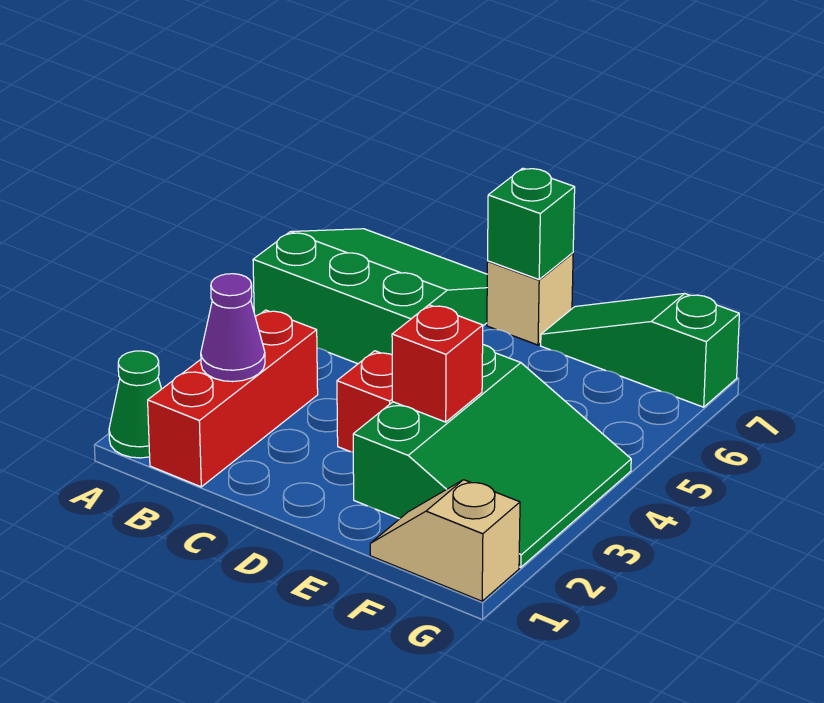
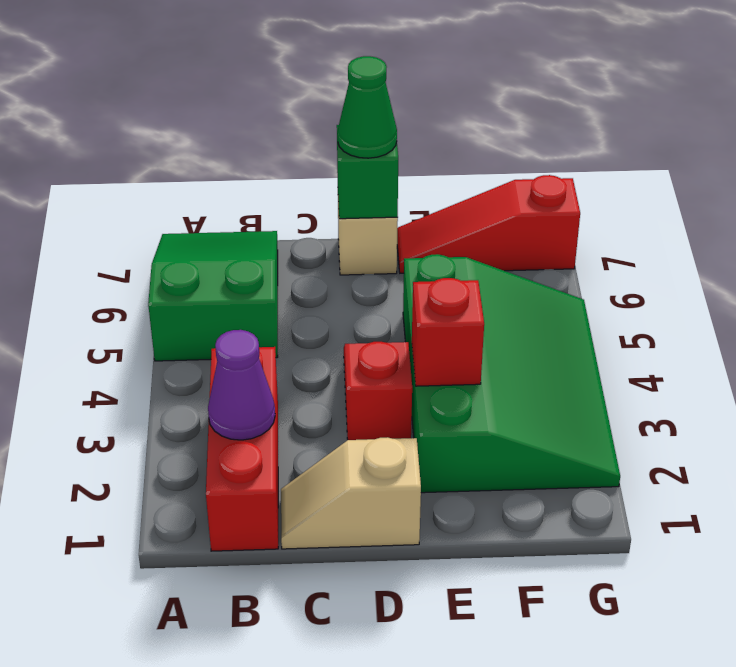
green cone A1 level 1 -> green cone D7 level 3
green slope A5:C7 level 1 top 5 -> green slope A5:B7 level 1 top 5
green slope E2:G4 level 1 top E -> green slope E2:G5 level 1 top E
green slope E7:G7 level 1 top G -> red slope E7:G7 level 1 top G
tan slope F1:G1 level 1 top G -> tan slope C1:D1 level 1 top D

